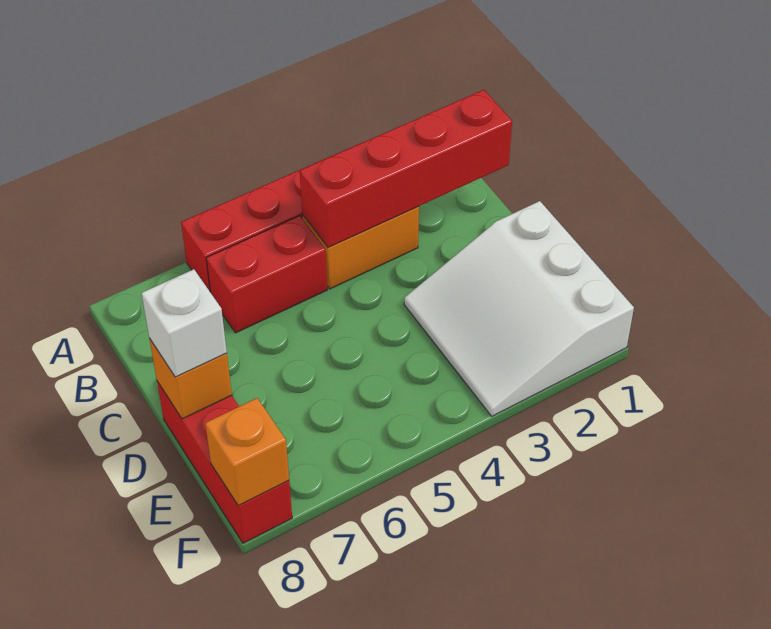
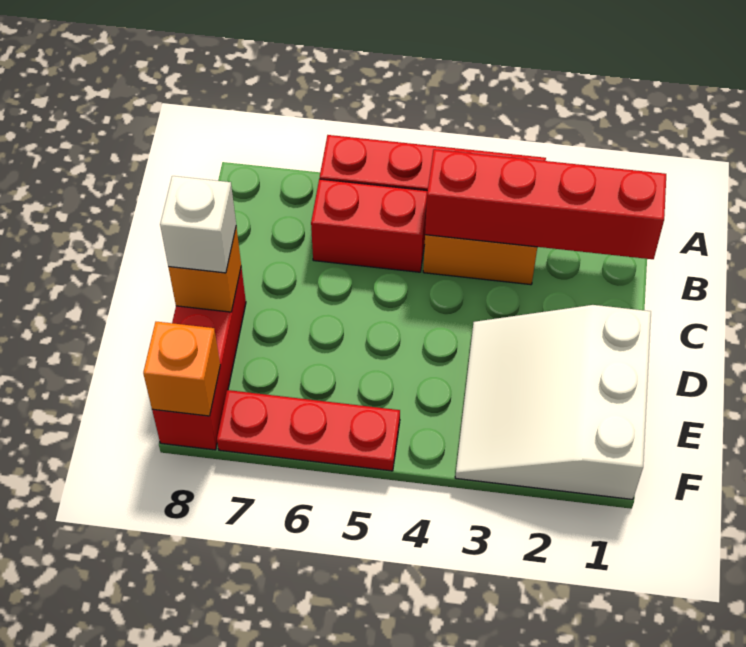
none -> red plate F5:F7 level 1

